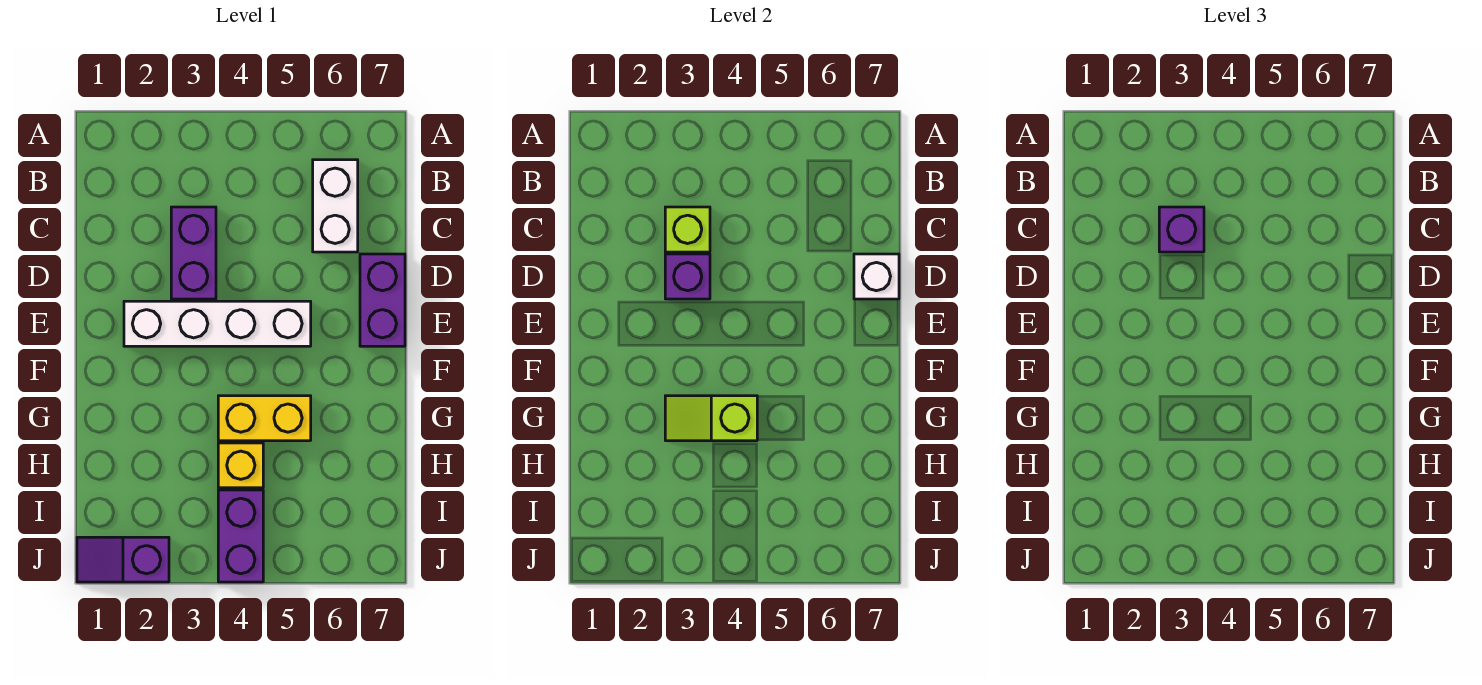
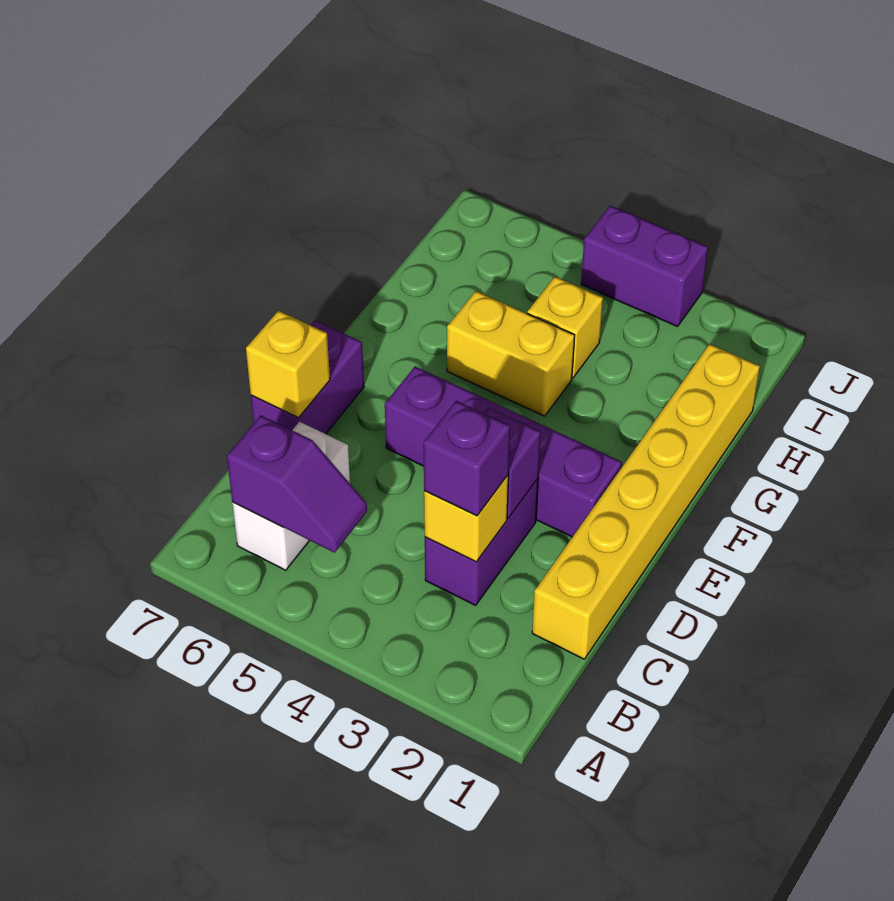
none -> yellow brick C1:H1 level 1
lime brick C3 level 2 -> yellow brick C3 level 2
white brick D7 level 2 -> yellow brick D7 level 2
white brick E2:E5 level 1 -> purple brick E2:E5 level 1
lime slope G3:G4 level 2 top 4 -> none
purple brick I4:J4 level 1 -> purple brick J3:J4 level 1
purple slope J1:J2 level 1 top 2 -> purple slope B5:B6 level 2 top 6

